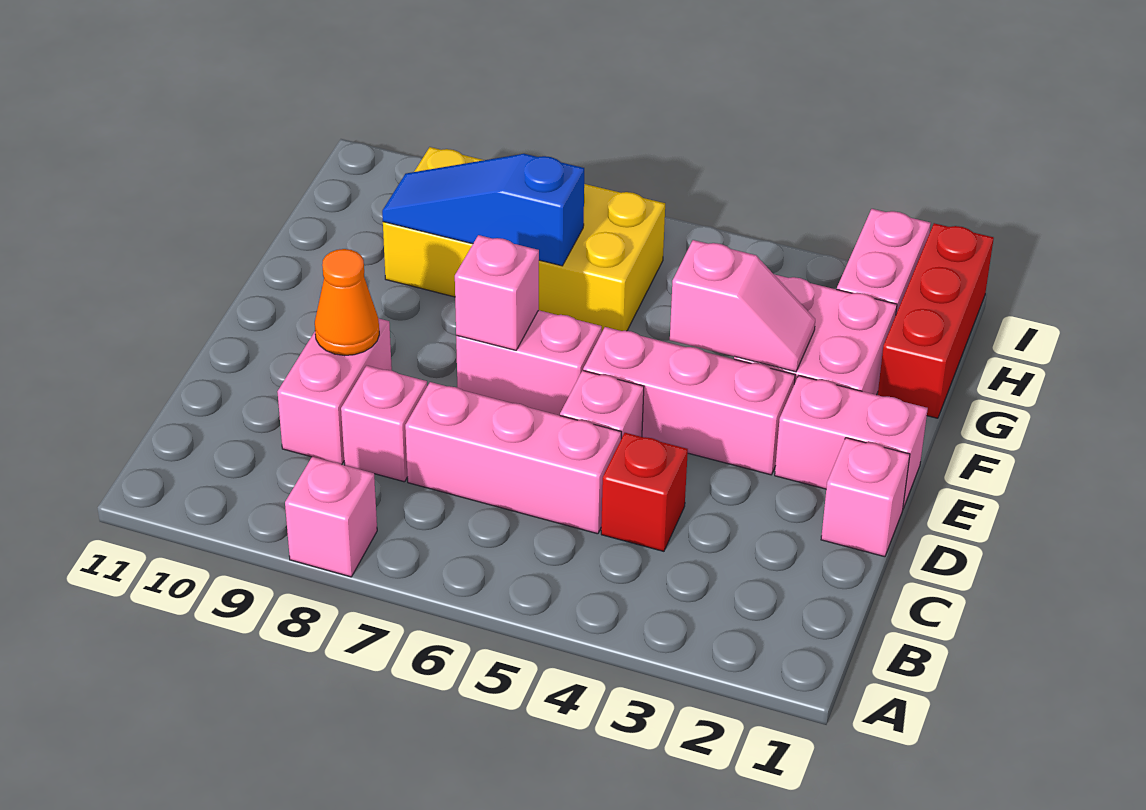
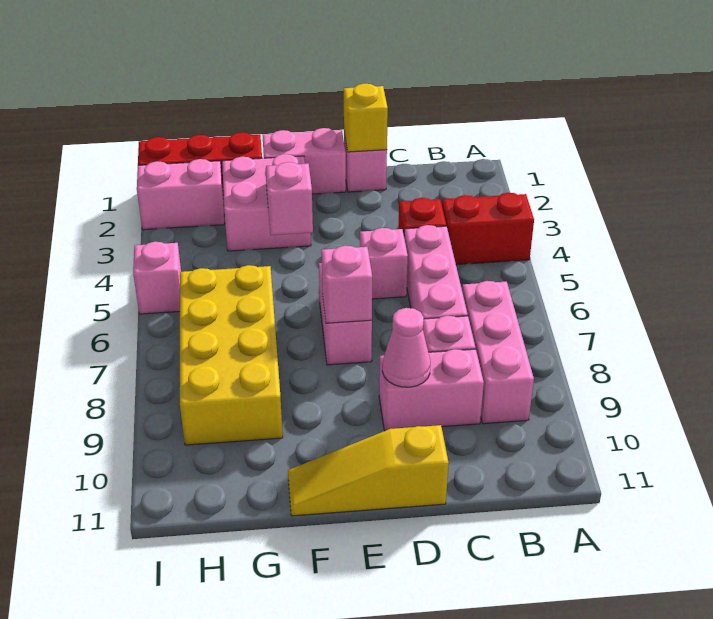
none -> red brick A4:B4 level 1
pink brick A8 level 1 -> pink brick I5 level 1
none -> yellow brick D1 level 2
orange cone D9 level 2 -> pink cone D9 level 2
none -> yellow slope D11:F11 level 1 top D
pink brick E1:E2 level 1 -> pink brick E1:F1 level 1
pink brick E3:E5 level 1 -> pink brick B7:B9 level 1
blue slope G7:G9 level 2 top 7 -> none

